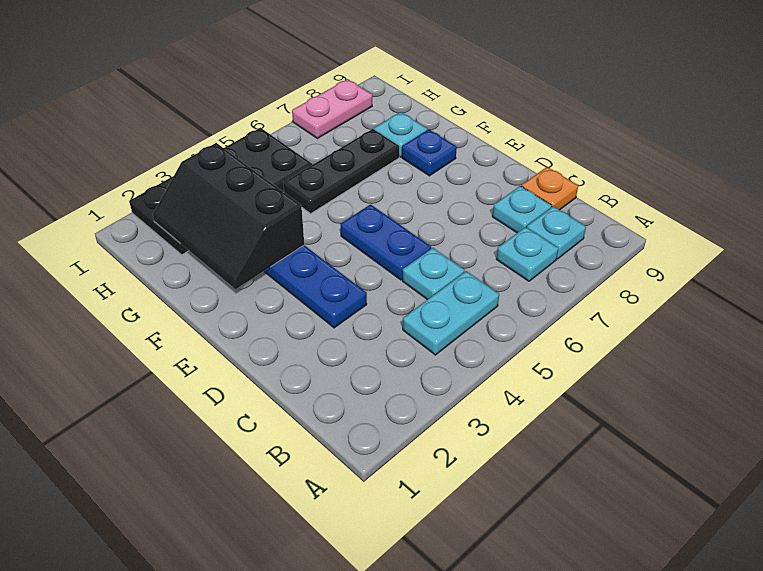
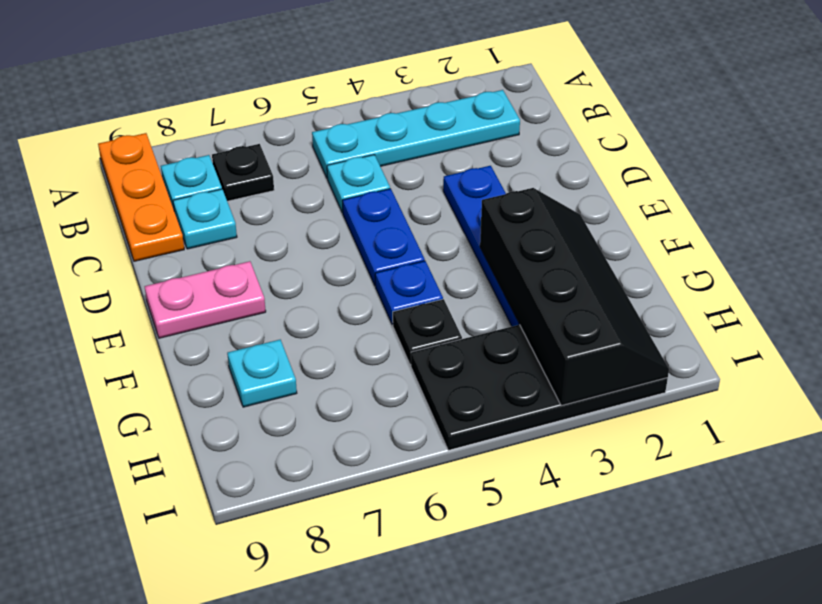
cyan plate B4:B5 level 1 -> cyan plate B2:B5 level 1
cyan plate B7 level 1 -> black plate B7 level 1
orange plate C9 level 1 -> orange plate A9:C9 level 1
black slope F2:H3 level 2 top 3 -> black slope F2:I3 level 2 top 3
blue plate F8 level 1 -> blue plate F5 level 1
black plate G5:G7 level 1 -> black plate G5 level 1
pink plate I7:I8 level 1 -> pink plate E8:E9 level 1

